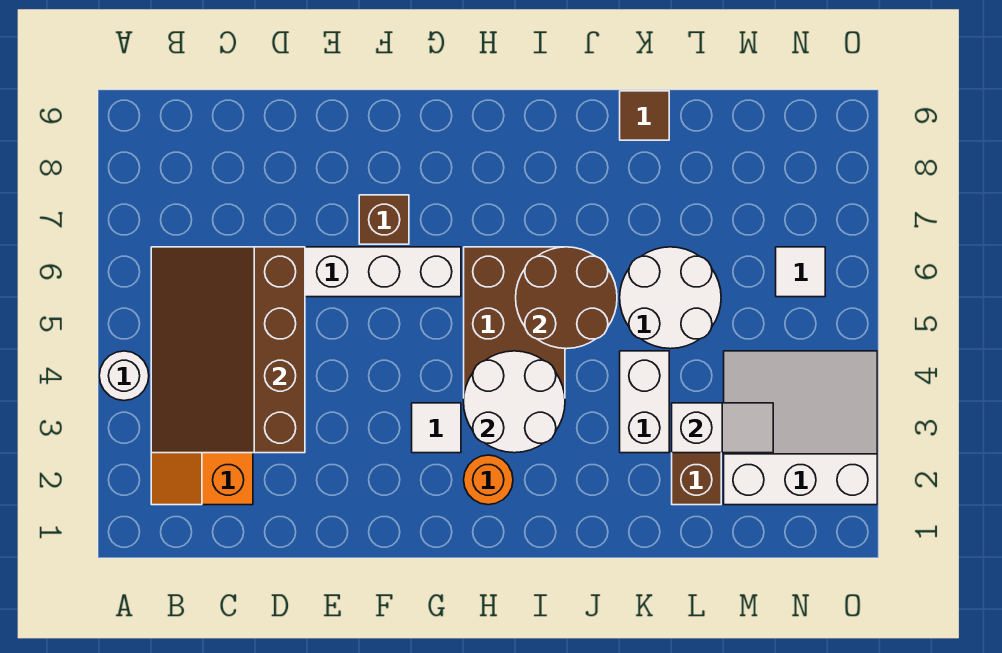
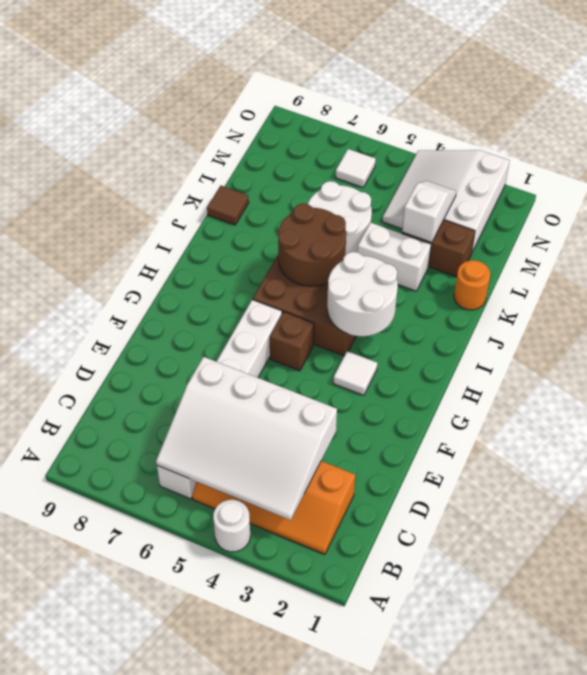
brown slope B3:D6 level 2 top D -> white slope B3:D6 level 2 top D
brown brick F7 level 1 -> brown brick G5 level 1
orange round brick H2 level 1 -> orange round brick K1 level 1

